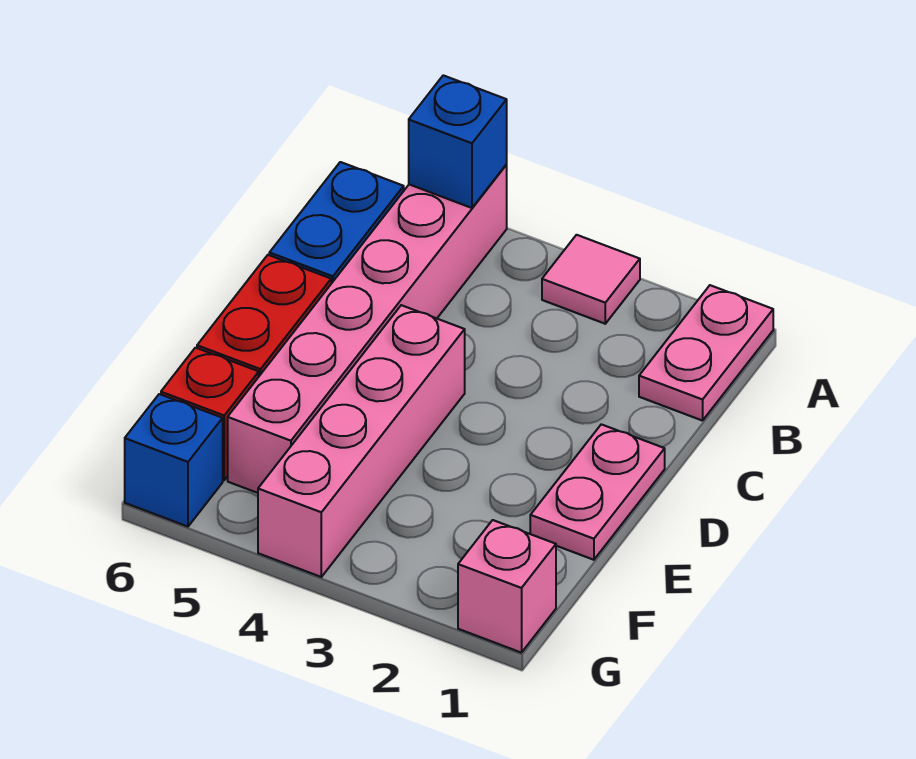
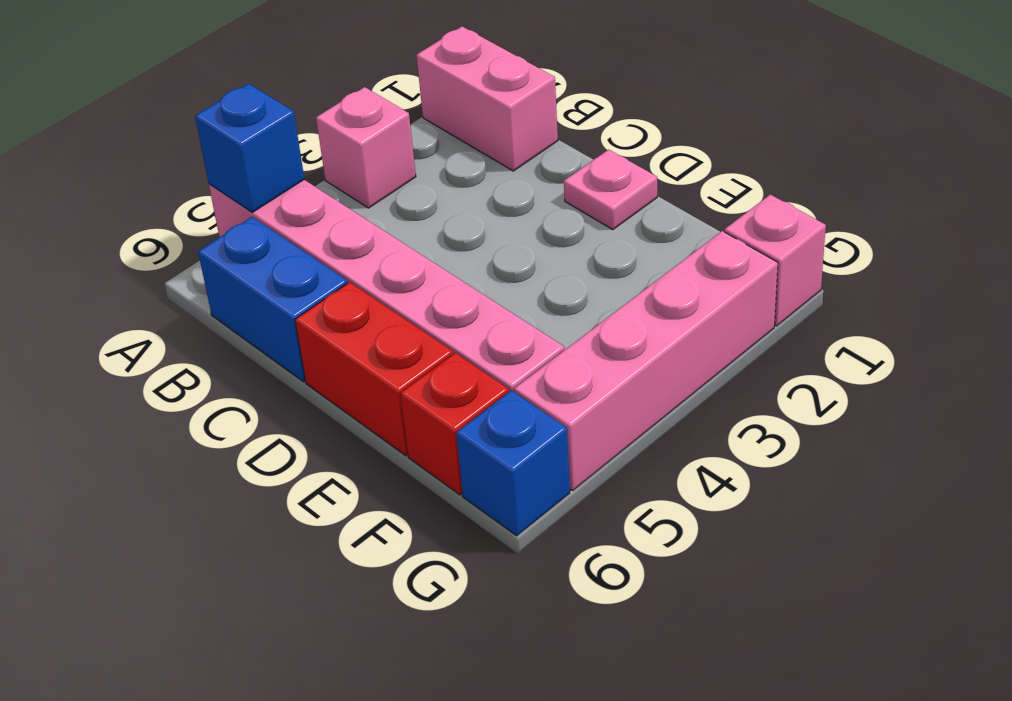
pink plate A1:B1 level 1 -> pink brick A1:B1 level 1
pink tile A3 level 1 -> pink brick A3 level 1
pink plate D1:E1 level 1 -> pink plate D1 level 1
pink brick D4:G4 level 1 -> pink brick G2:G5 level 1

